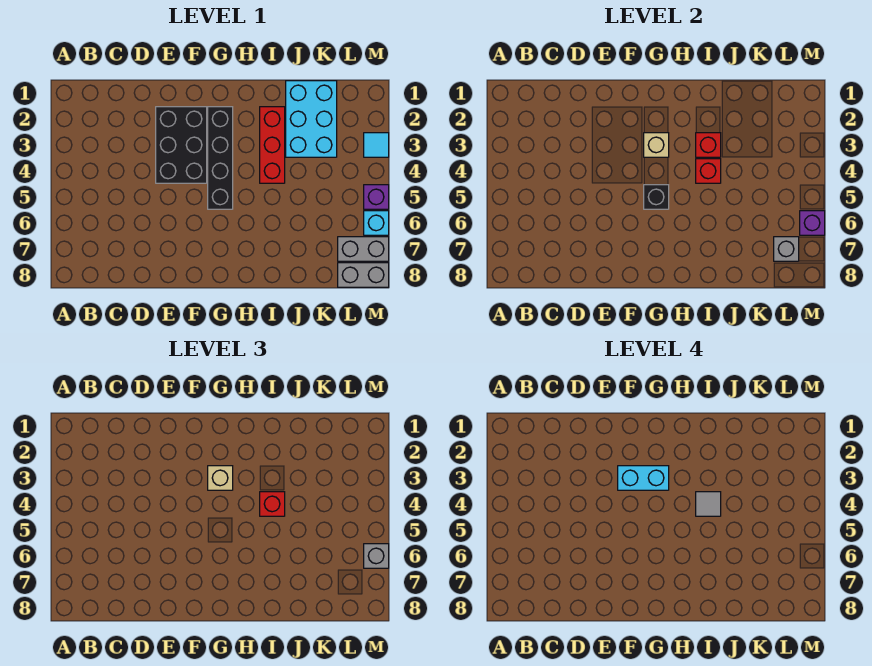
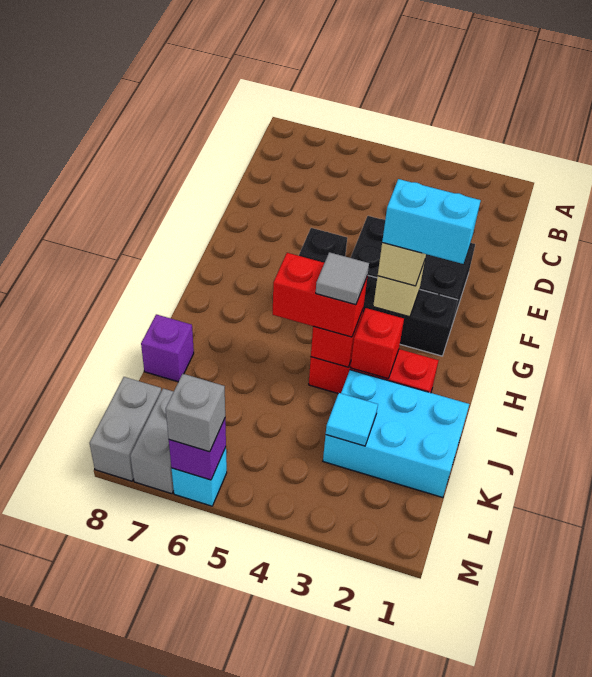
cyan brick F3:G3 level 4 -> cyan brick G2:G3 level 4
red brick I4 level 3 -> red brick I4:I5 level 3
grey brick L7 level 2 -> none
cyan tile M3 level 1 -> cyan tile K3 level 2
purple brick M5 level 1 -> purple brick J8 level 1

